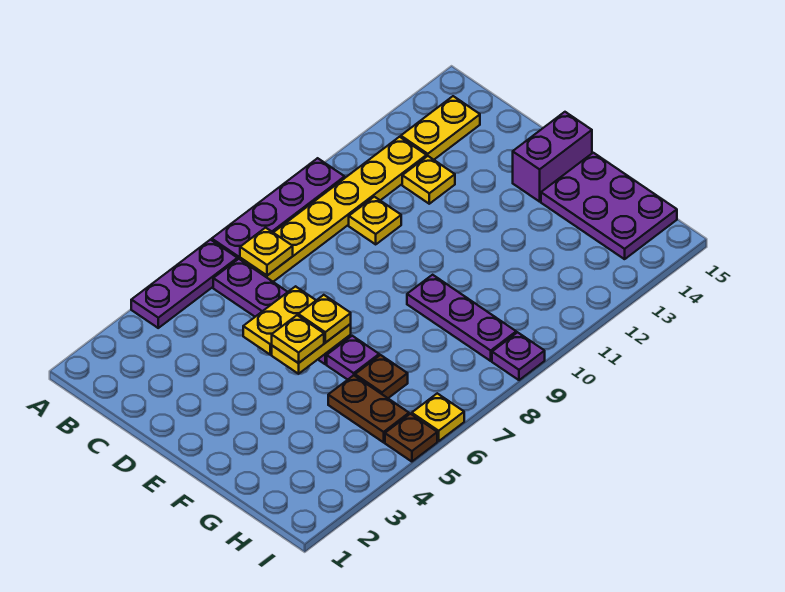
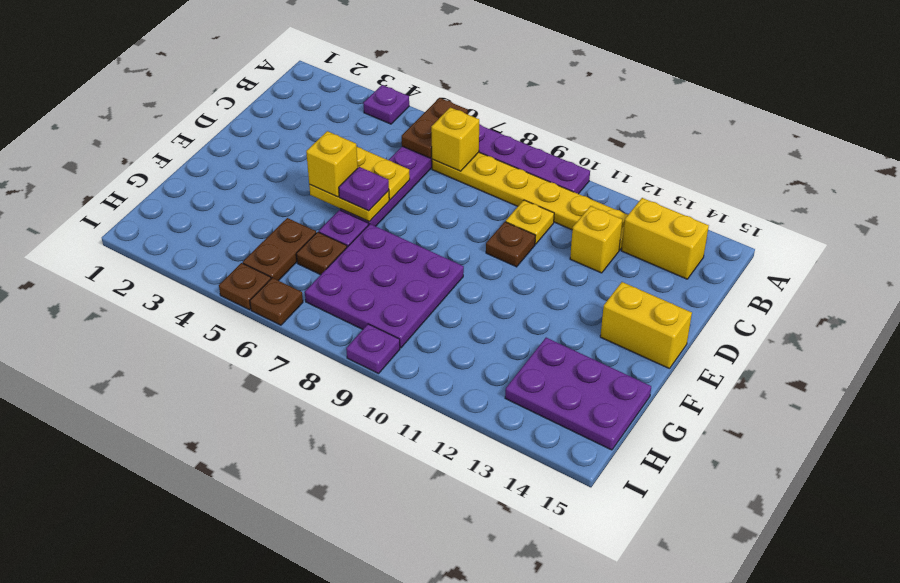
purple plate A4:A6 level 1 -> purple plate A4 level 1
none -> brown plate A6:B6 level 2
yellow plate B7 level 2 -> yellow brick B7 level 2
yellow plate B13:B14 level 1 -> yellow brick B13:B14 level 1
yellow plate C12 level 1 -> yellow brick C12 level 1
none -> brown plate D10 level 1
yellow plate E5 level 3 -> yellow brick E5 level 3
yellow plate E6 level 3 -> purple plate E6 level 3
purple brick E14:E15 level 1 -> yellow brick E14:E15 level 1
purple plate F9:H9 level 1 -> purple plate F7:H9 level 1
purple plate F14:H15 level 1 -> purple plate G13:H15 level 1
yellow plate I6 level 1 -> brown plate I6 level 1

